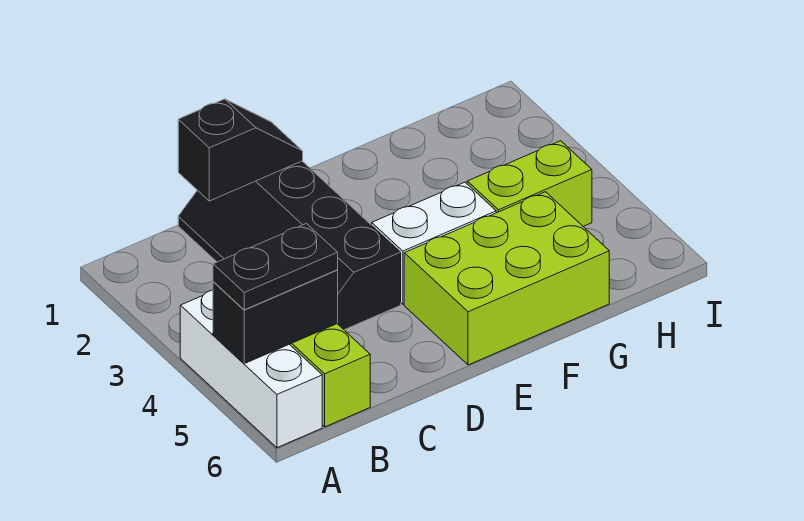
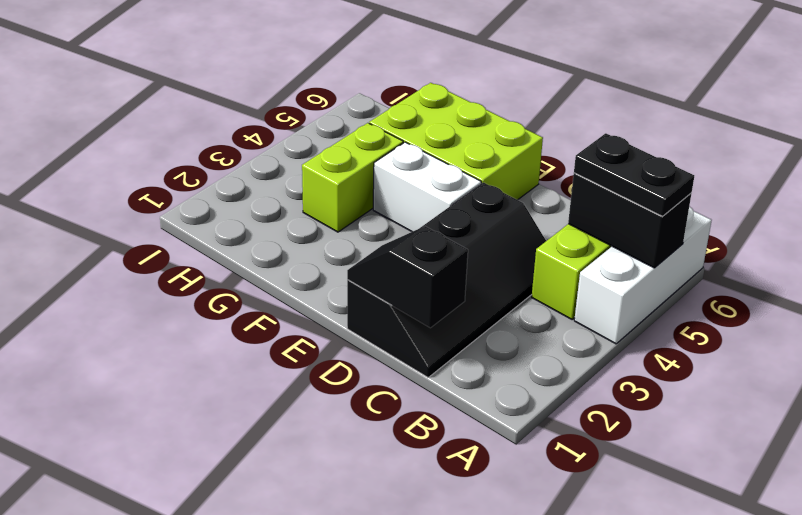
lime brick G4:H4 level 1 -> lime brick G3:G4 level 1

